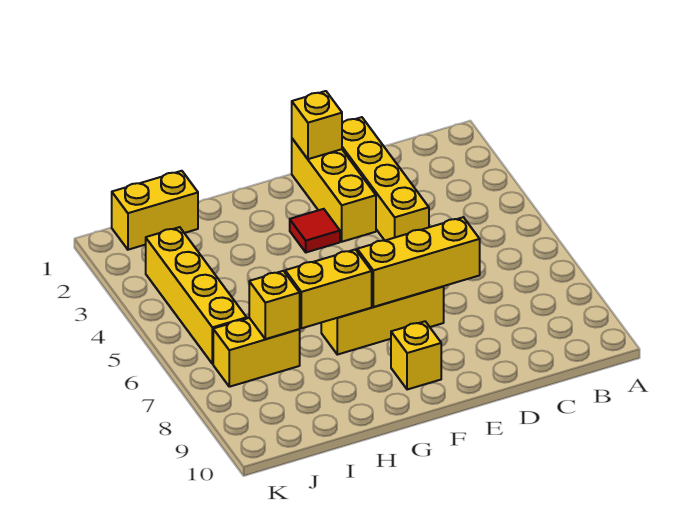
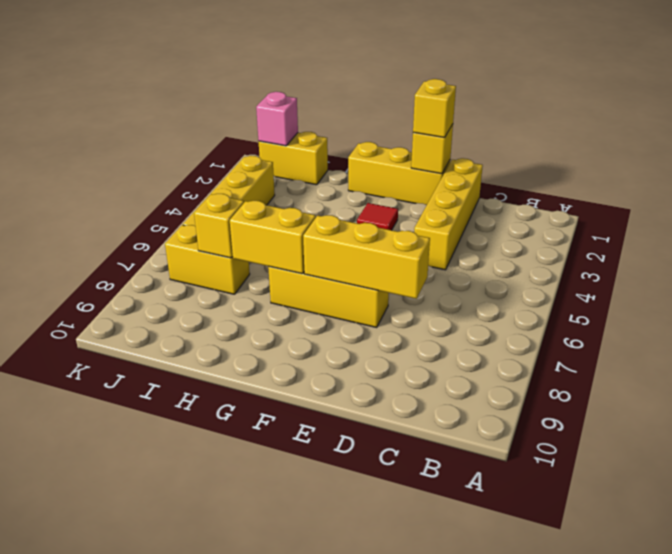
yellow brick E1:E3 level 1 -> yellow brick E1:G1 level 1
yellow brick F9 level 1 -> yellow brick E1 level 3
none -> pink brick J1 level 2

